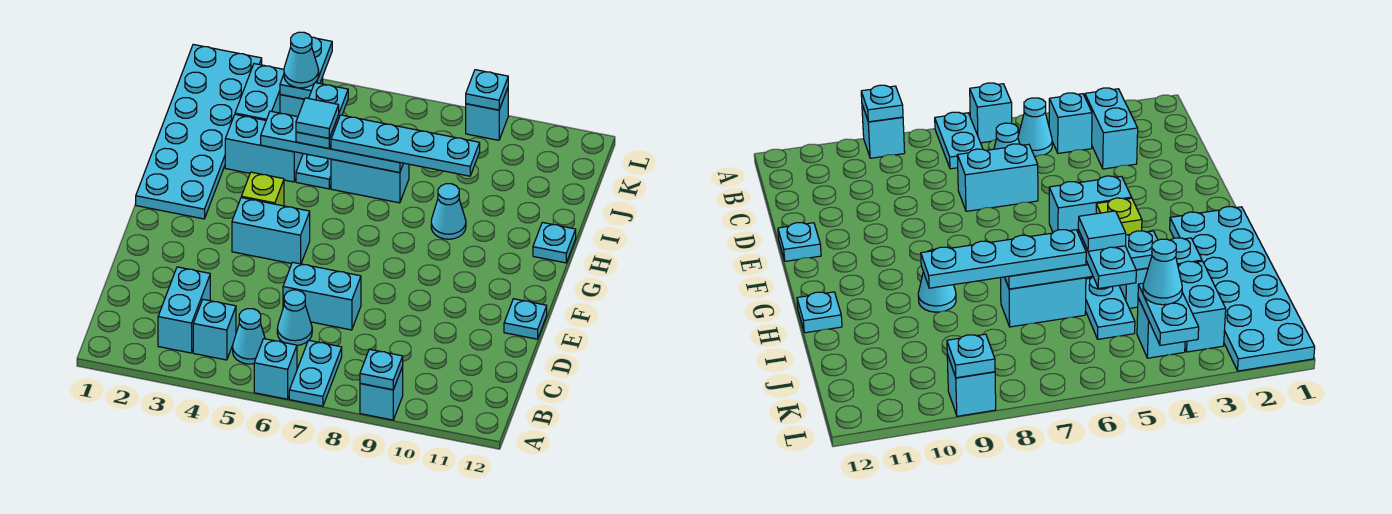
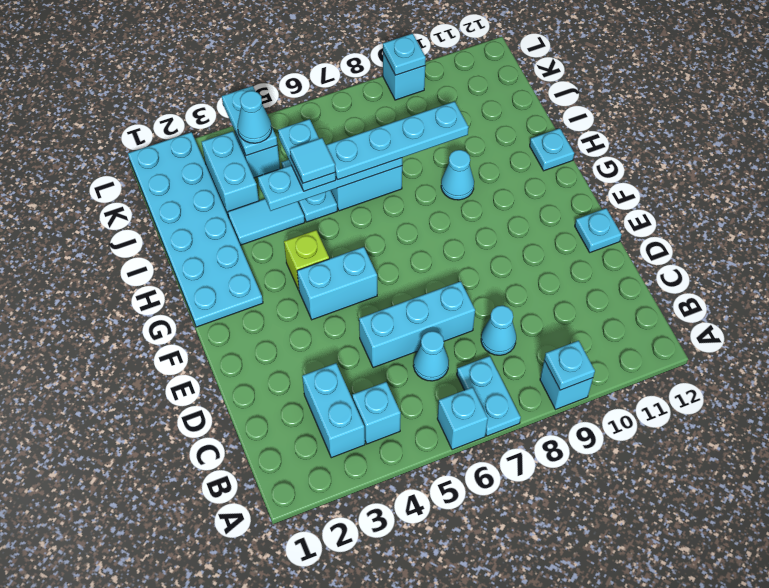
cyan cone B5 level 1 -> cyan cone C8 level 1
cyan brick D6:D7 level 1 -> cyan brick D5:D7 level 1
cyan brick I3:I4 level 1 -> cyan tile I3:I4 level 1

